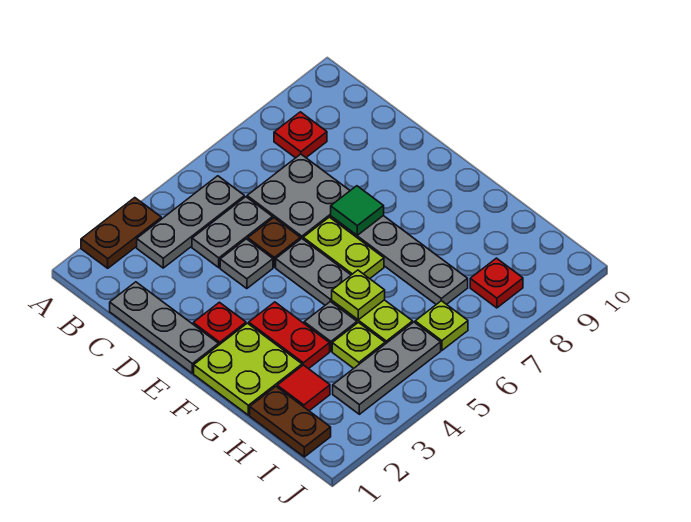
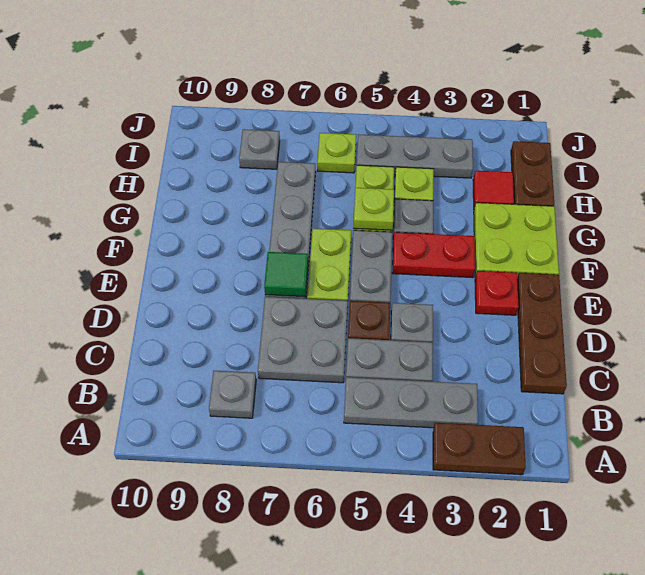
red plate B8 level 1 -> grey plate B8 level 1
grey plate C1:E1 level 1 -> brown plate C1:E1 level 1
red plate F3:G3 level 1 -> red plate F3:F4 level 1
red plate I8 level 1 -> grey plate I8 level 1

